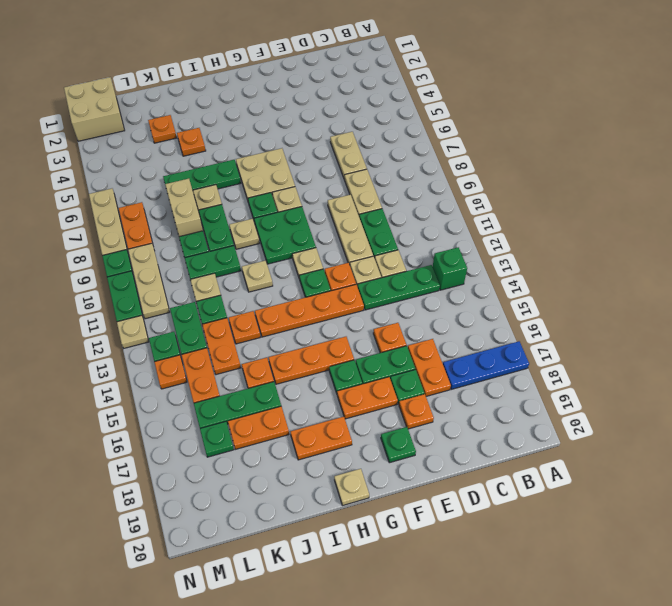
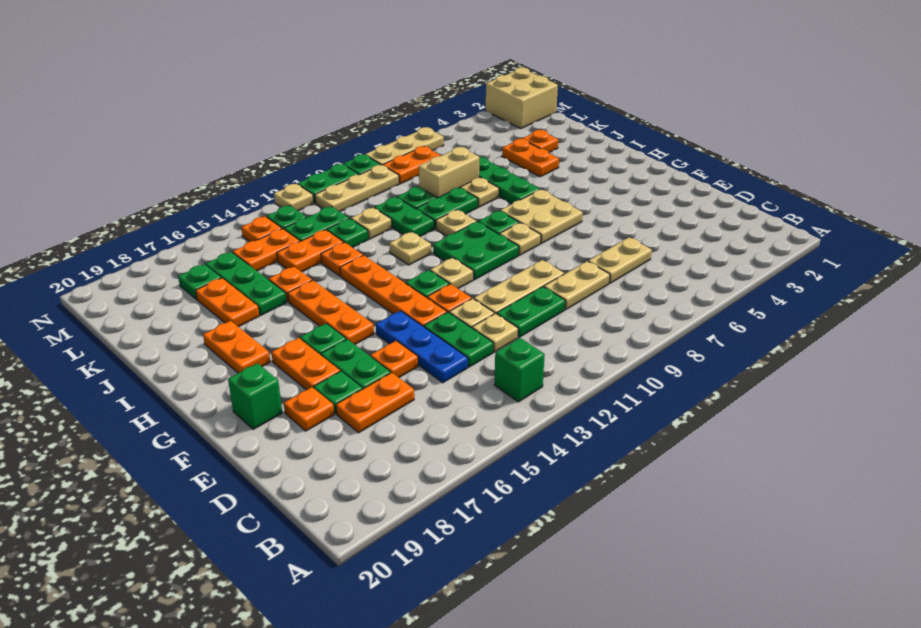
blue plate A17:C17 level 1 -> blue plate D14:F14 level 1
green plate C13:E13 level 1 -> green plate D13:E13 level 1
green plate F19 level 1 -> green brick F19 level 1
tan plate H20 level 1 -> none
orange plate J4 level 1 -> orange plate J4:K4 level 1

